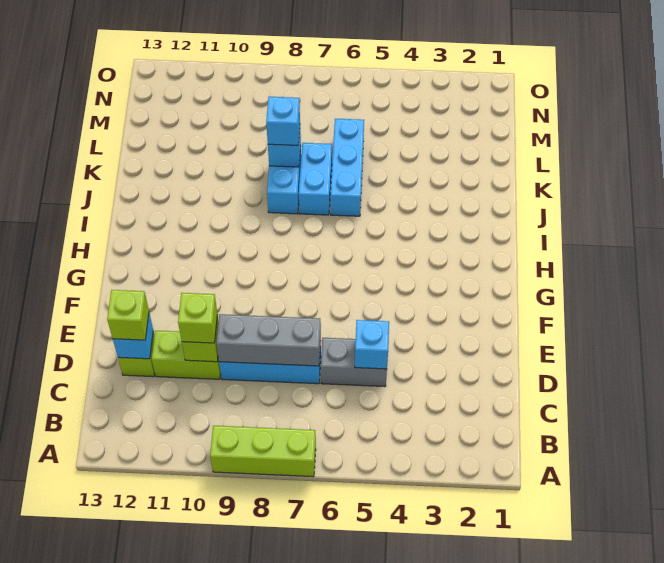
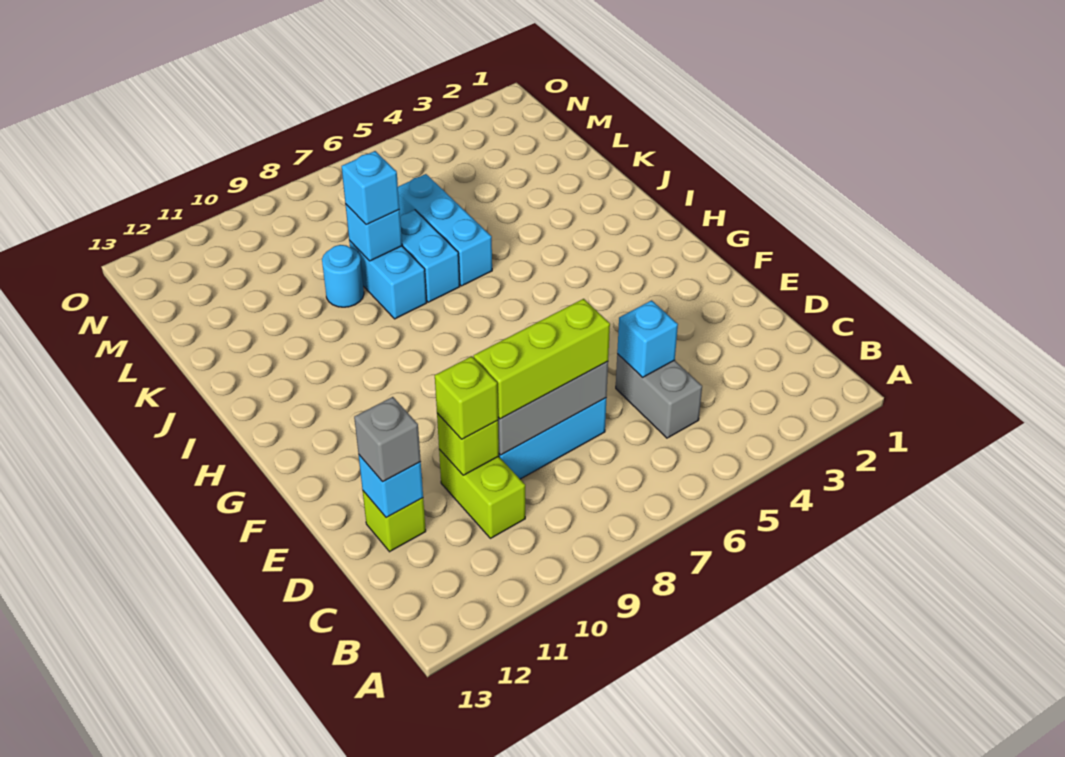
lime brick A7:A9 level 1 -> lime brick D7:D9 level 3
grey brick D5:D6 level 1 -> grey brick C5:D5 level 1
lime brick D10:D11 level 1 -> lime brick C10:D10 level 1
lime brick D12 level 3 -> grey brick D12 level 3
none -> cyan round brick K9 level 1

